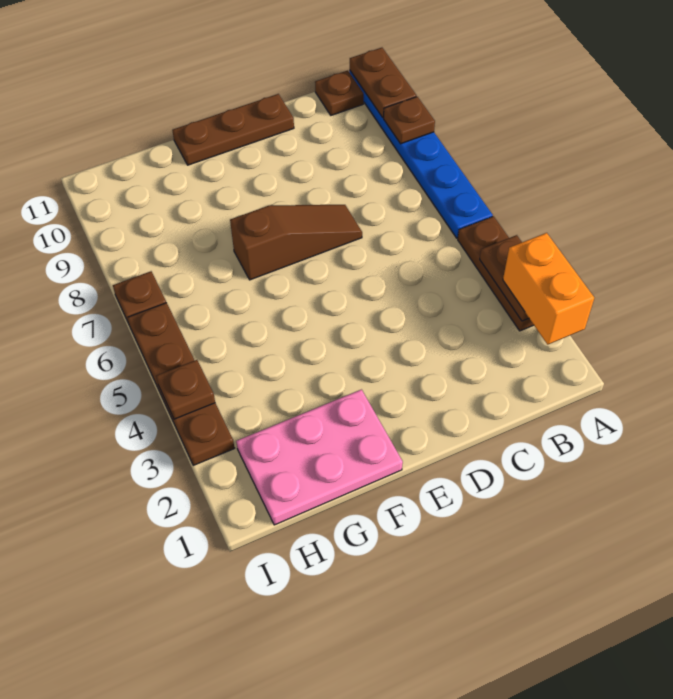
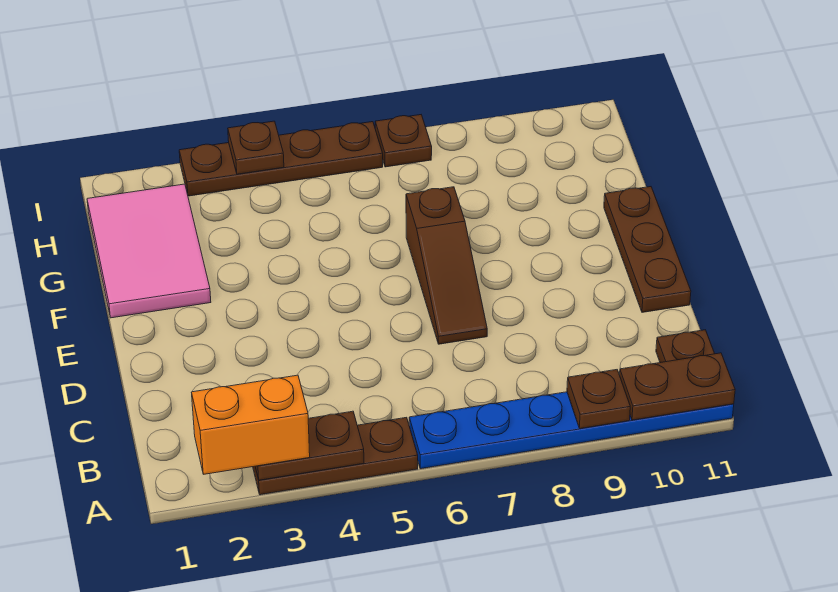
pink plate F1:H2 level 1 -> pink tile F1:H2 level 1

